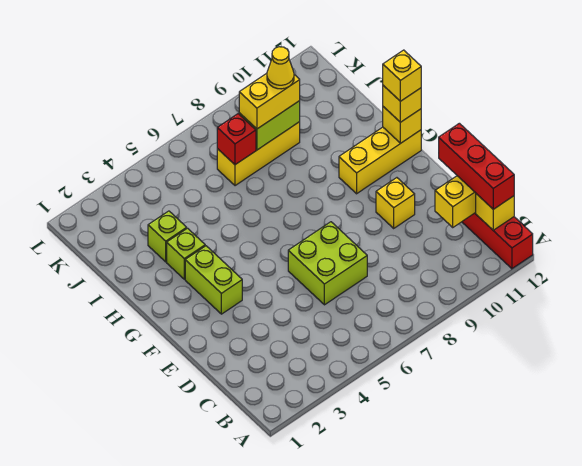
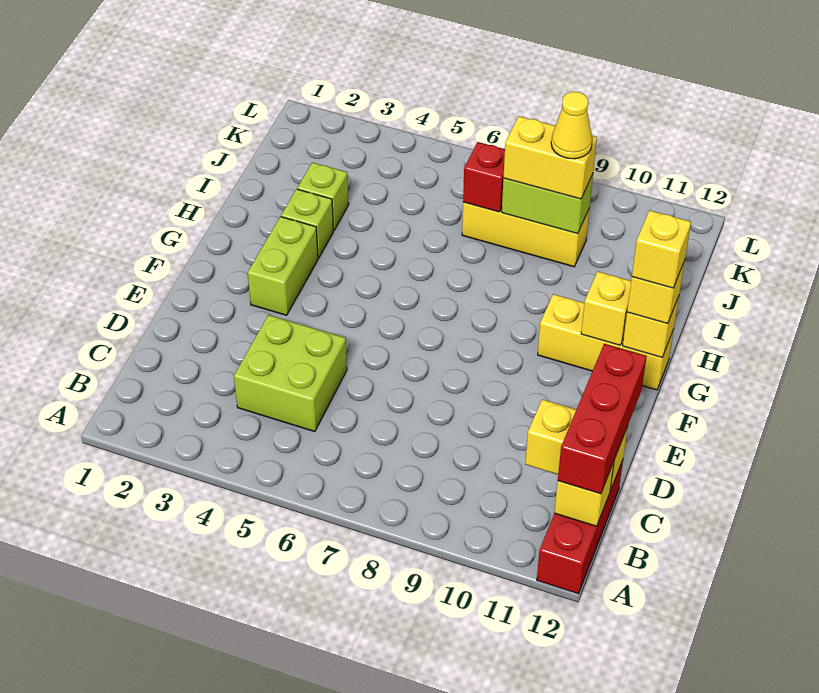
lime brick D6:E7 level 1 -> lime brick C4:D5 level 1
yellow brick E10 level 1 -> yellow brick G11 level 2

